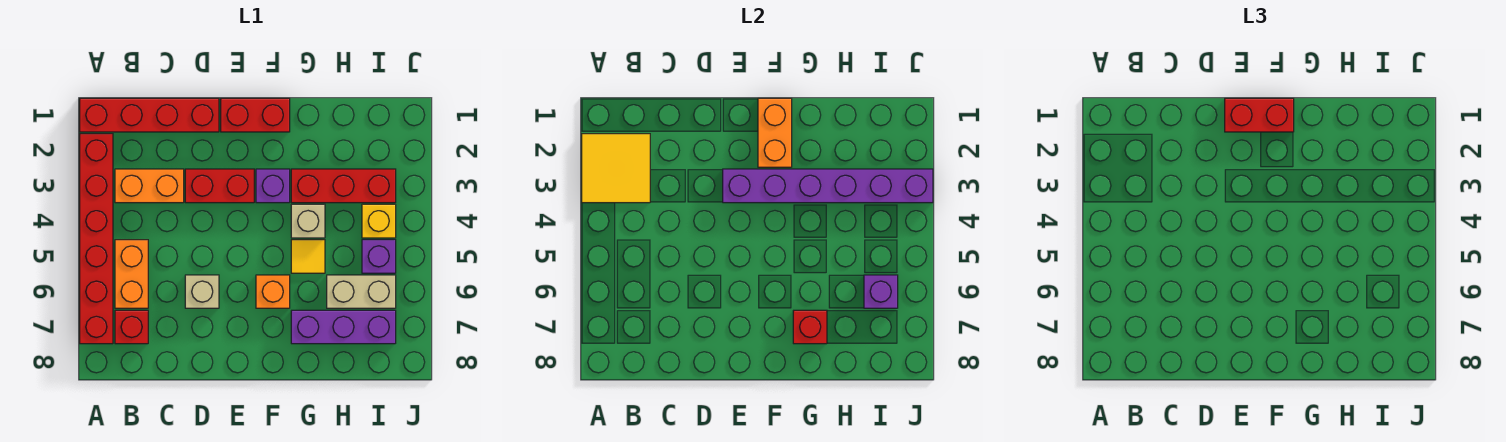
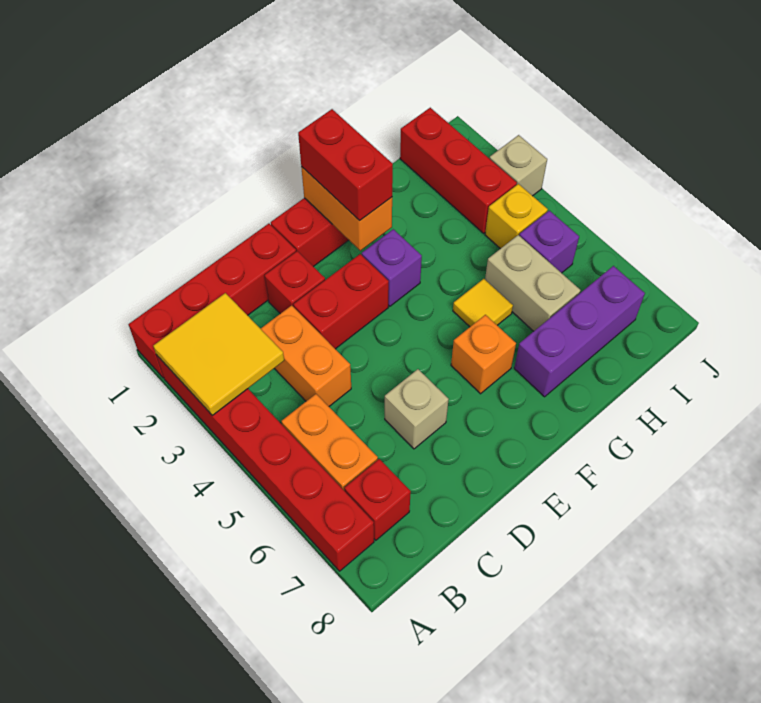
orange brick B3:C3 level 1 -> orange brick C3:C4 level 1
red brick E1:F1 level 3 -> red brick F1:F2 level 3
purple brick E3:J3 level 2 -> none
red brick G3:I3 level 1 -> red brick I1:I3 level 1
tan brick G4 level 1 -> tan brick J3 level 1
red brick G7 level 2 -> red brick D2 level 1
tan brick H6:I6 level 1 -> tan brick H5:H6 level 1
purple brick I6 level 2 -> none

